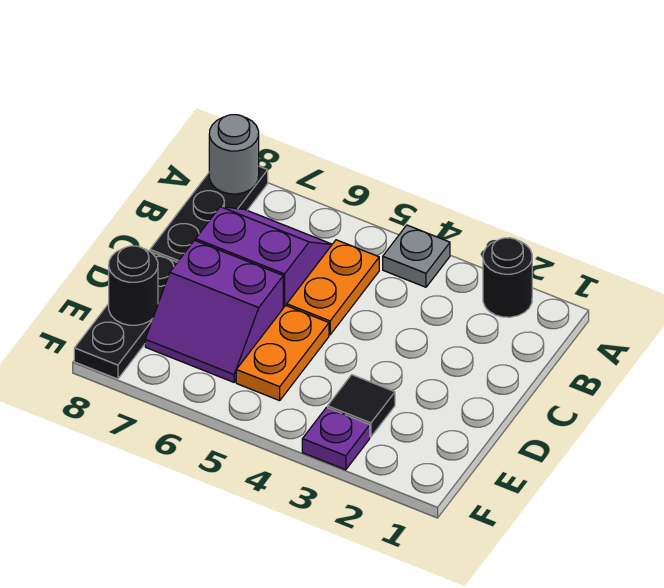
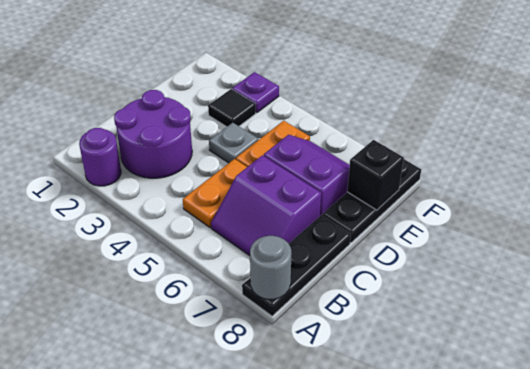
black round brick A2 level 1 -> purple round brick A2 level 1
grey plate A4 level 1 -> grey plate D4 level 1
none -> purple round brick B2:C3 level 1
black round brick E8 level 2 -> black brick E8 level 2

